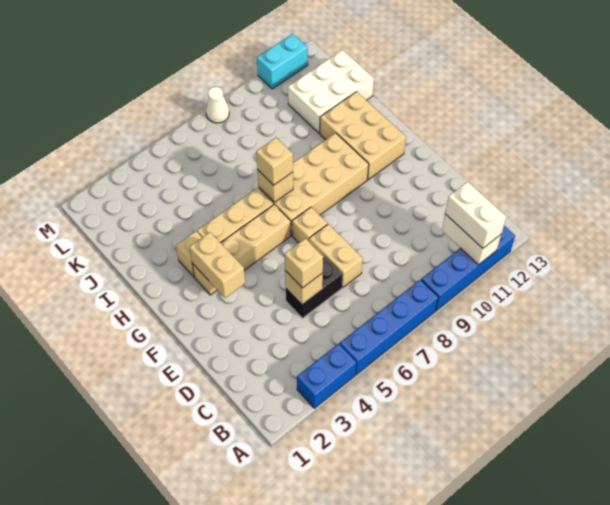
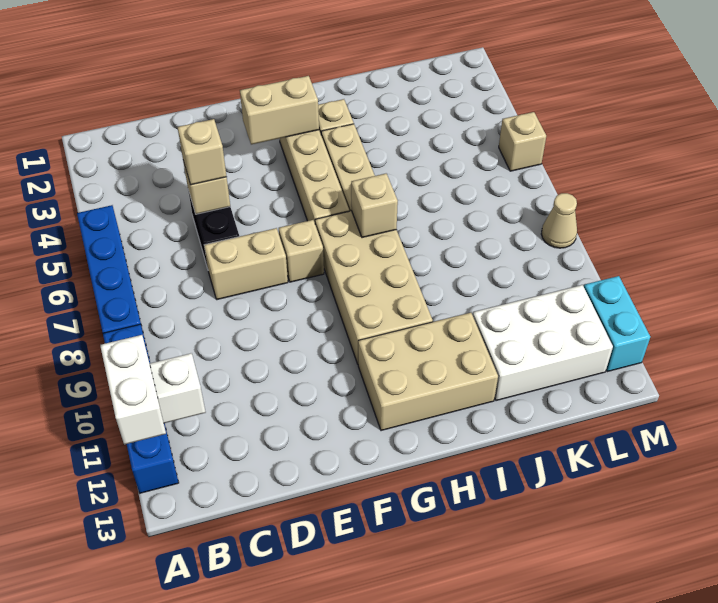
blue brick A3:A4 level 1 -> none
white brick A11:B11 level 3 -> white brick A11:A12 level 3
tan brick H7 level 3 -> tan brick M5 level 1
white brick J11:K13 level 1 -> white brick J11:L12 level 1
white cone M8 level 1 -> tan cone M8 level 1

